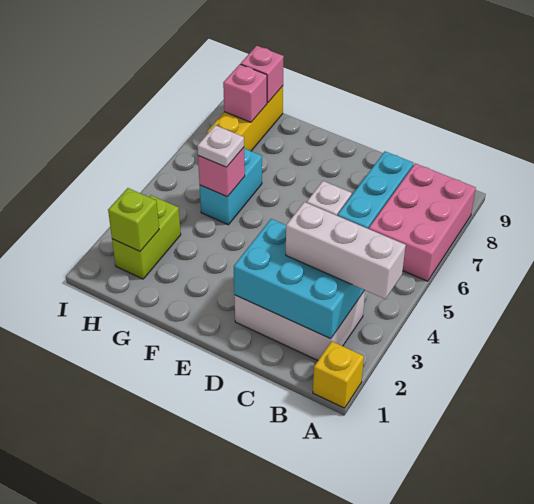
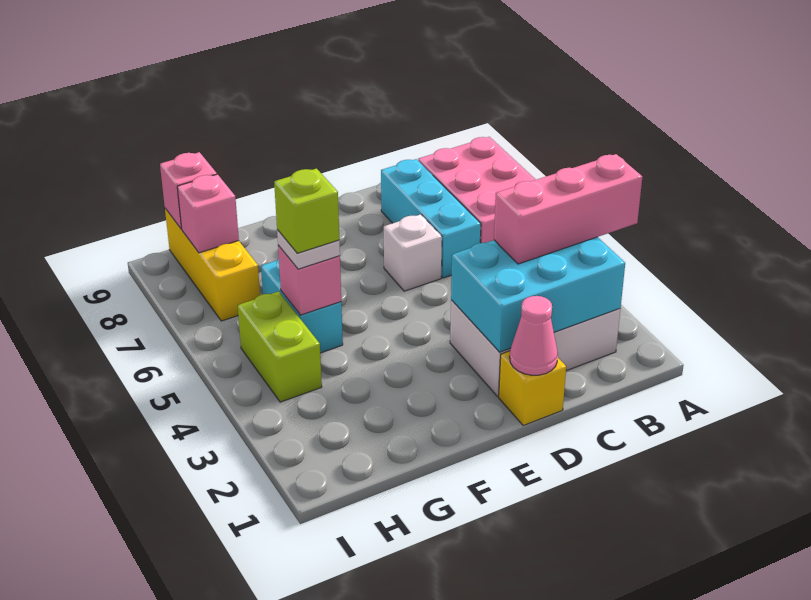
yellow brick A1 level 1 -> yellow brick D1 level 1
white brick A3:C3 level 3 -> pink brick A3:C3 level 3
none -> pink cone D1 level 2
lime brick H2:H3 level 1 -> lime brick H4:H5 level 1
lime brick H2 level 2 -> lime brick G5 level 4

